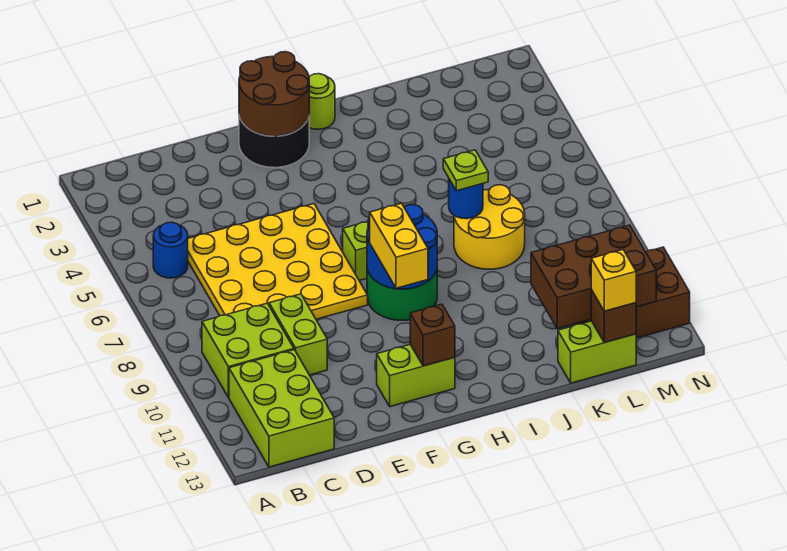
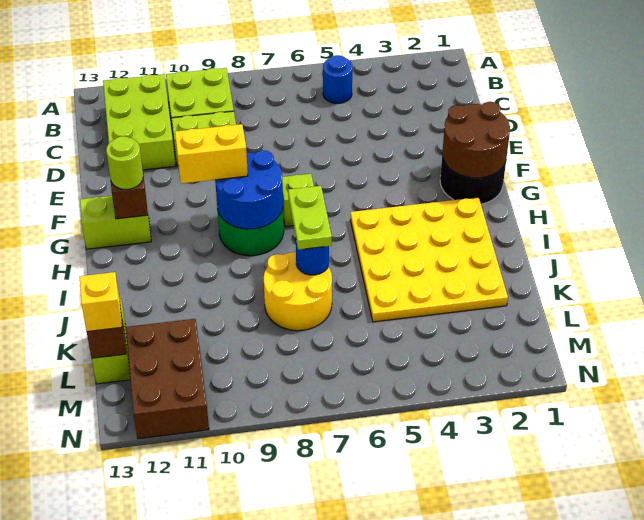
lime brick B11:C13 level 1 -> lime brick B11:D12 level 1
yellow plate C5:F8 level 1 -> yellow plate H2:K5 level 1
lime brick F12:G12 level 1 -> lime brick G12:G13 level 1
lime round brick H1 level 1 -> lime round brick G12 level 3
lime plate J7 level 3 -> lime plate I7:J7 level 3
brown brick K11:M12 level 2 -> none

